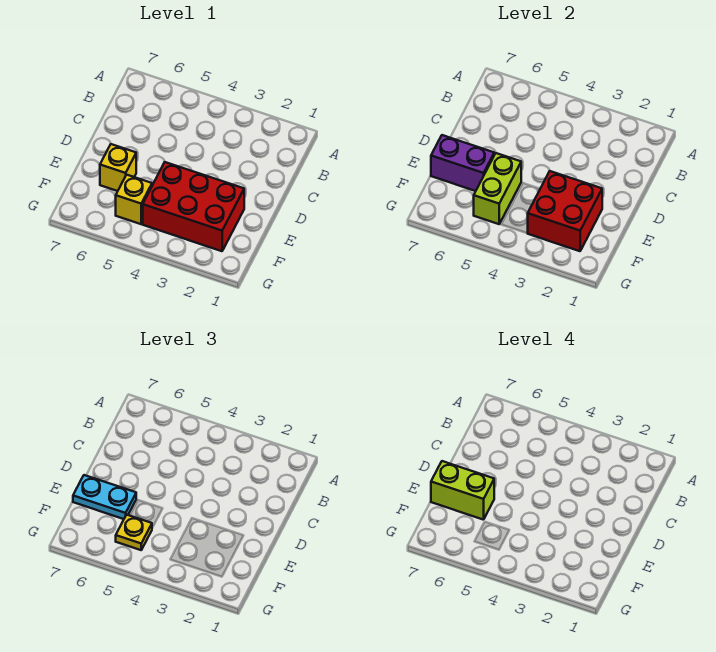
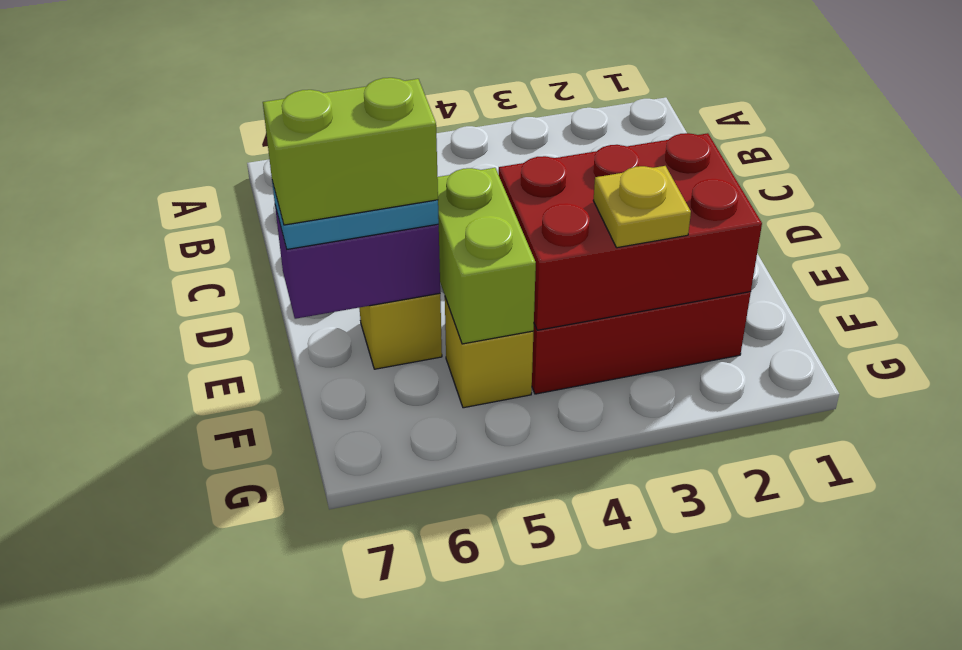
red brick E2:F3 level 2 -> red brick E2:F4 level 2
yellow plate F5 level 3 -> yellow plate F3 level 3

